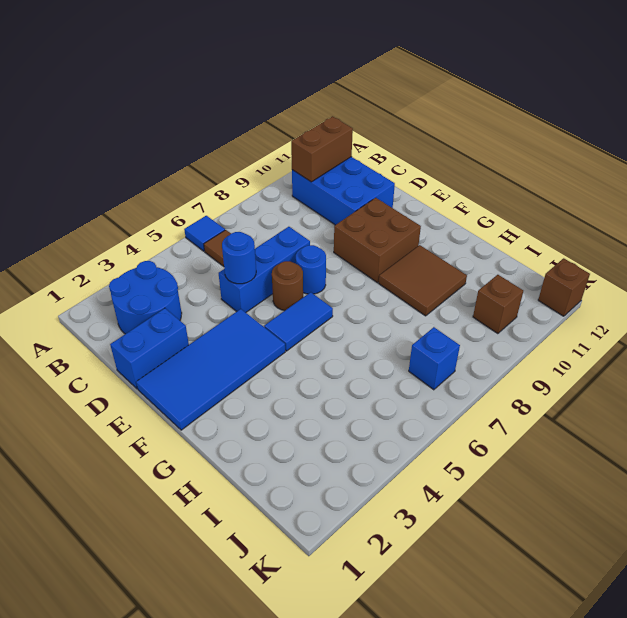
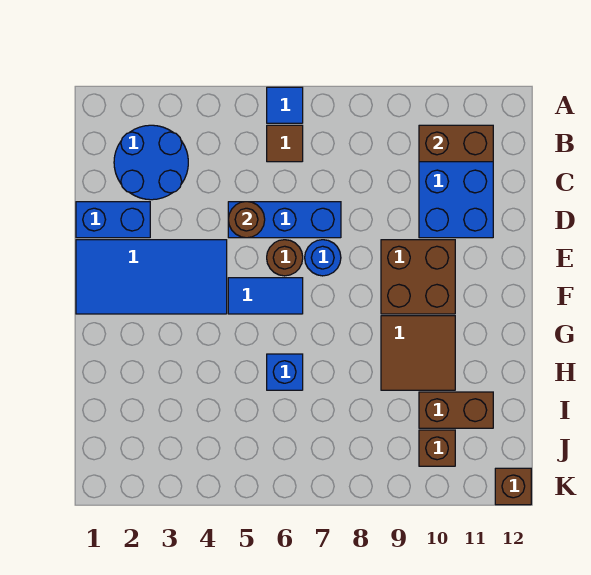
blue round brick D5 level 2 -> brown round brick D5 level 2
none -> brown brick I10:I11 level 1
blue brick J7 level 1 -> blue brick H6 level 1

